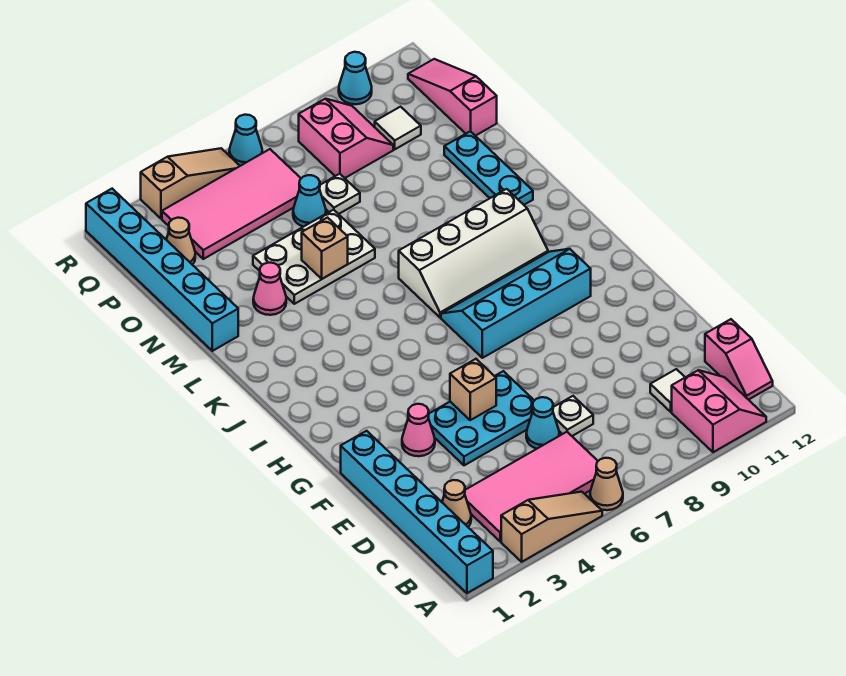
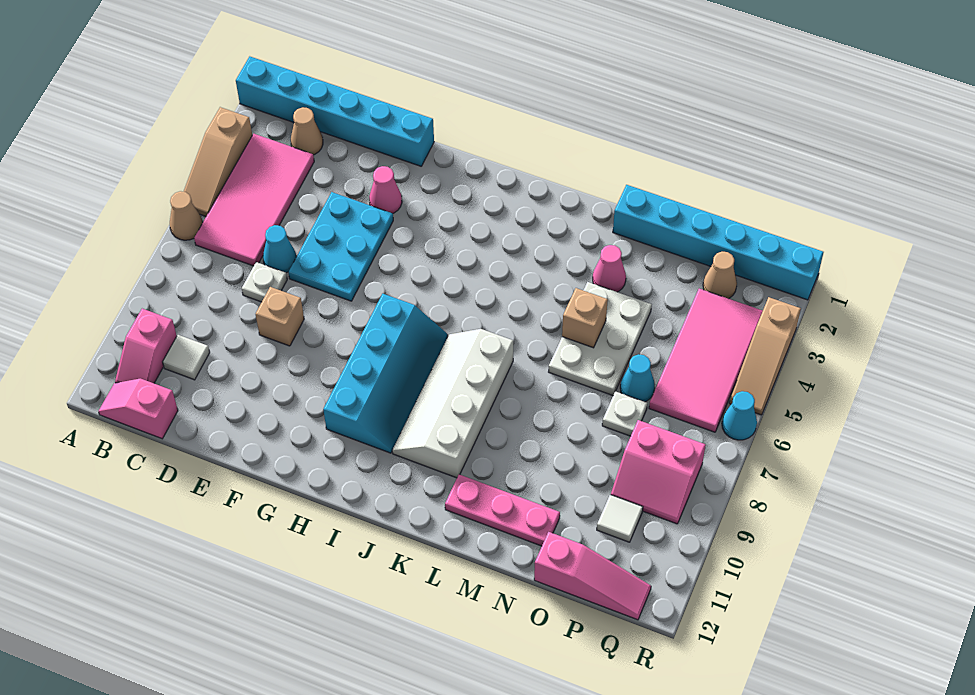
pink slope A10:B11 level 1 top 10 -> pink slope B10:B11 level 1 top 10
tan brick F5 level 2 -> tan brick E8 level 1
cyan plate L11:N11 level 1 -> pink plate L11:N11 level 1
cyan cone R10 level 1 -> none

